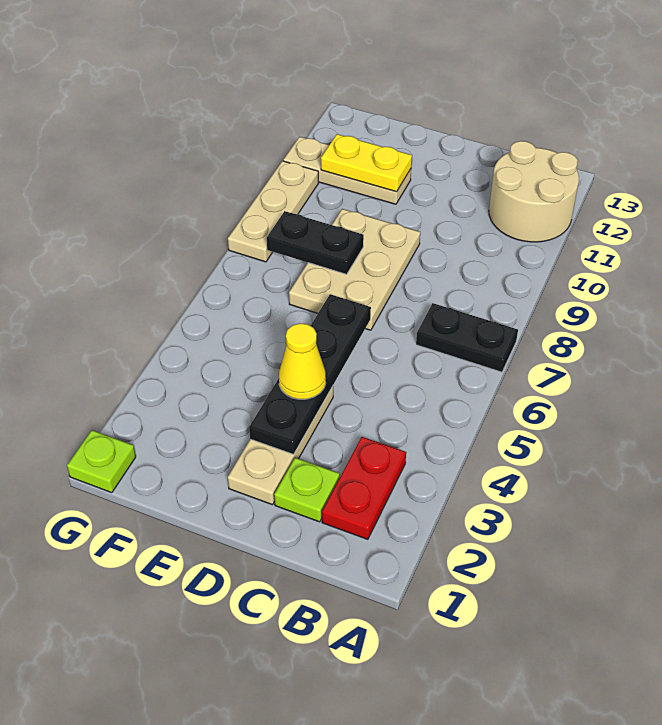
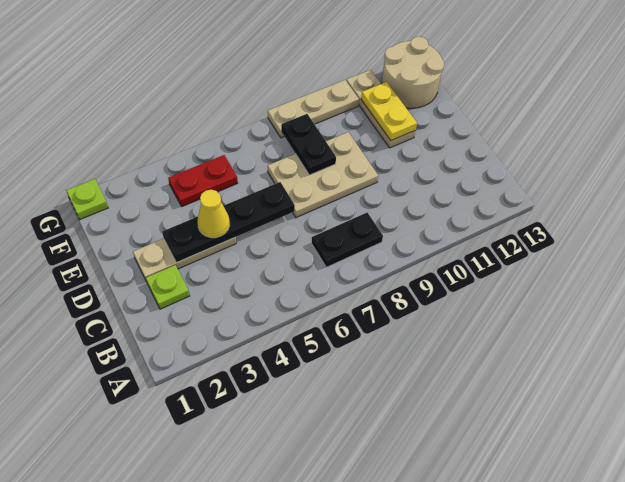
black plate A7:B7 level 1 -> black plate B7:B8 level 1
tan round brick A11:B12 level 1 -> tan round brick F12:G13 level 1
red plate B2:B3 level 1 -> red plate F4:F5 level 1

